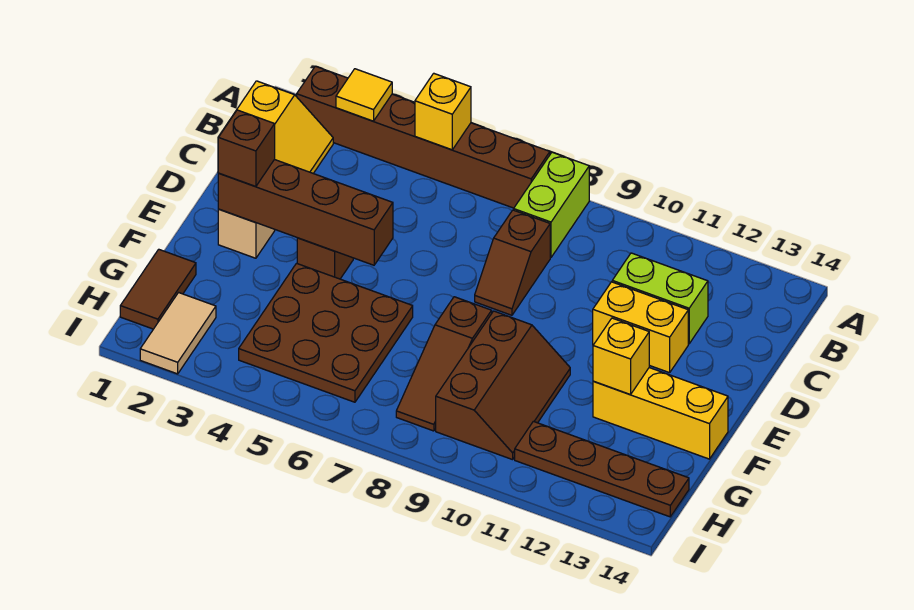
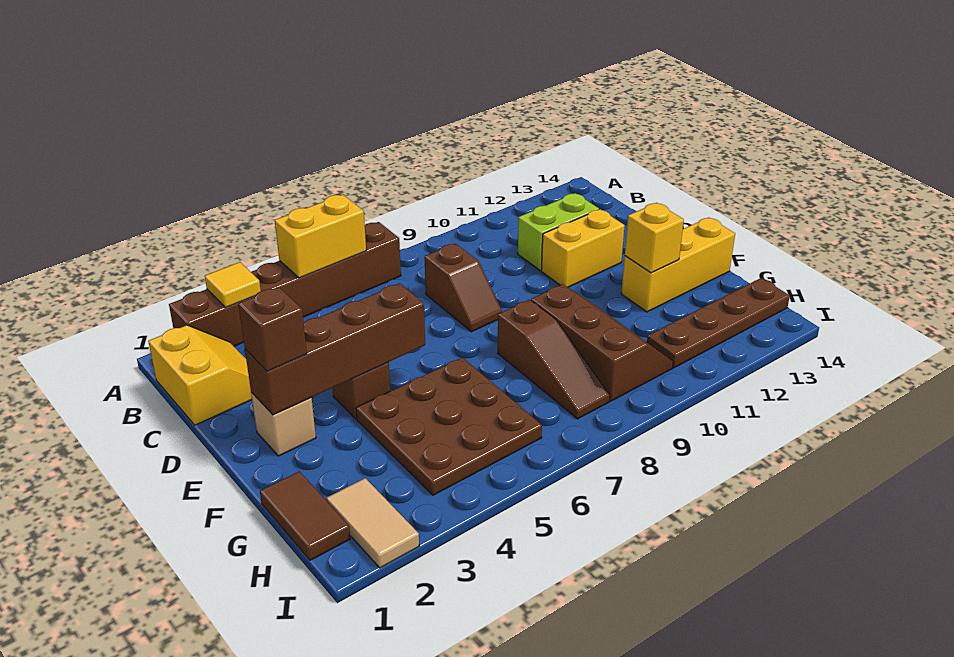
yellow brick A5 level 2 -> yellow brick A5:A6 level 2
lime brick A8:B8 level 1 -> none

